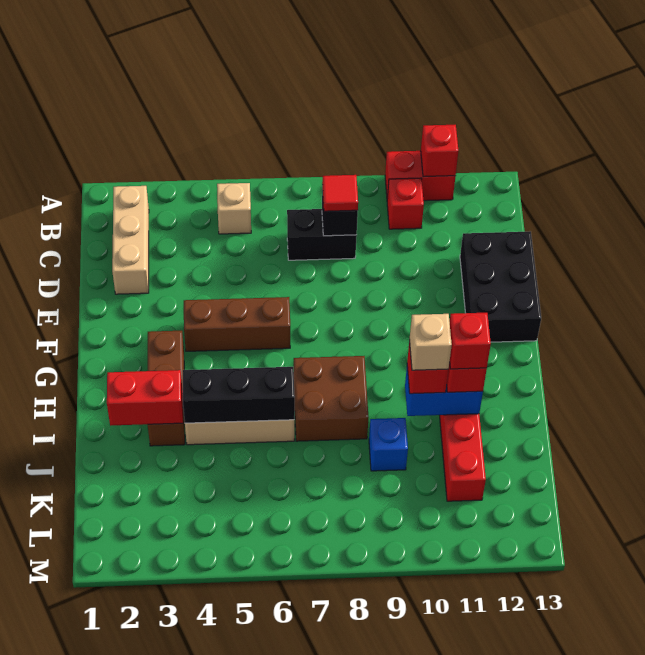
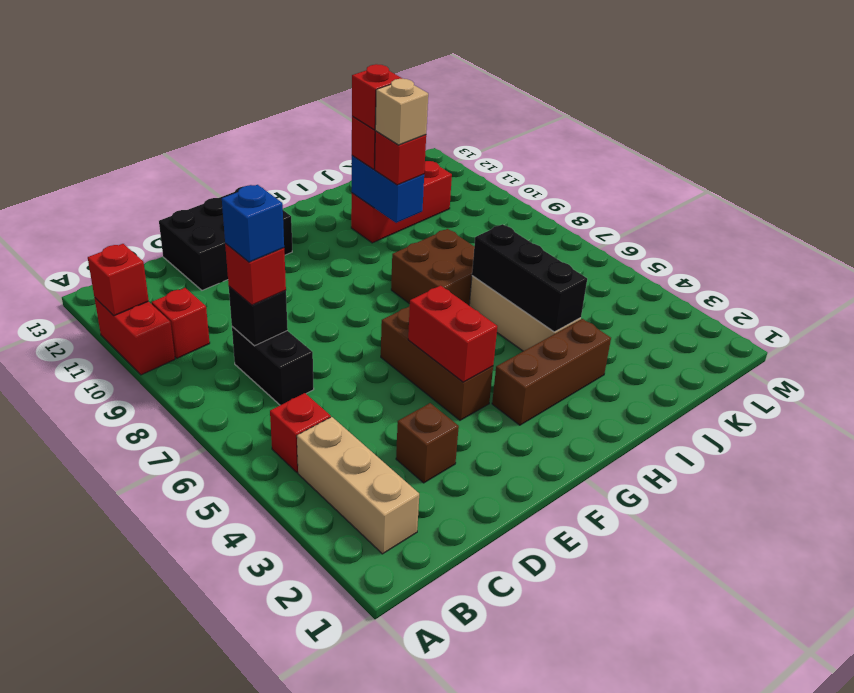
tan brick B2:D2 level 1 -> tan brick B2:B4 level 1
tan brick B5 level 1 -> red brick B5 level 1
red tile C8 level 3 -> red brick C8 level 3
none -> brown brick D3 level 1
red brick I2:I3 level 2 -> red brick F4:F5 level 2
blue brick J9 level 1 -> blue brick C8 level 4

